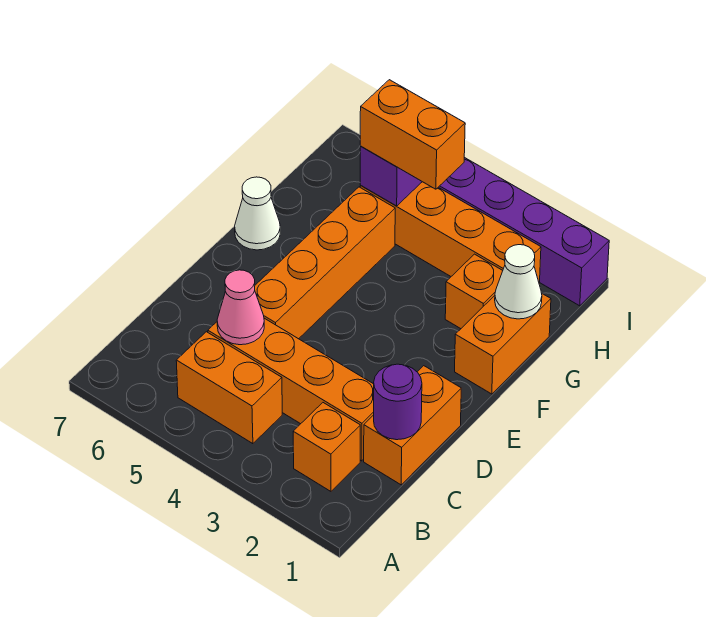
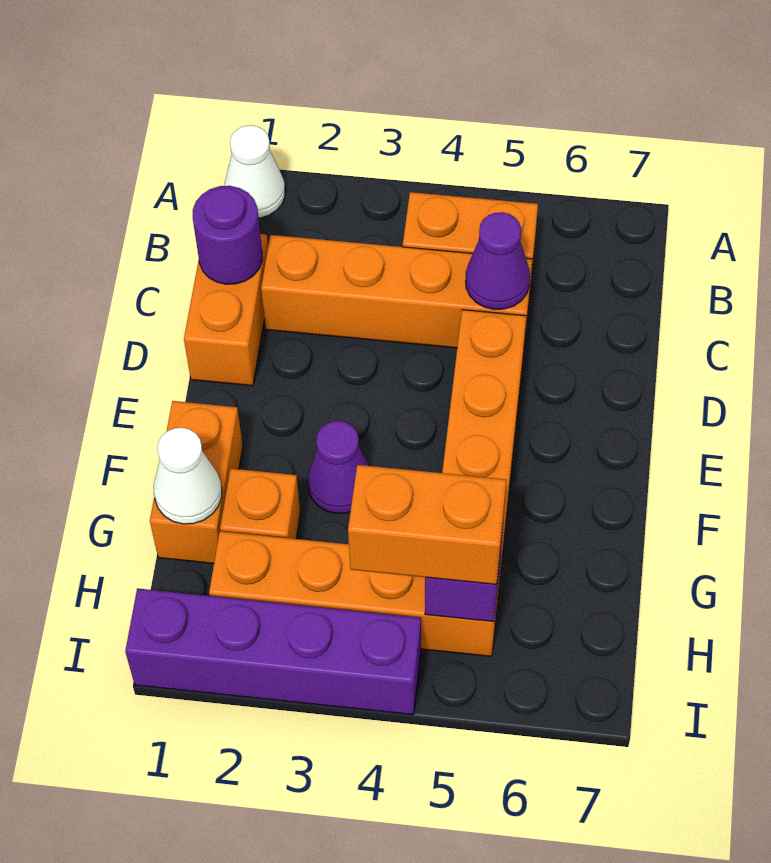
orange brick B2 level 1 -> none
pink cone C5 level 2 -> purple cone C5 level 2
none -> purple cone F3 level 1
white cone F7 level 1 -> white cone A1 level 1

